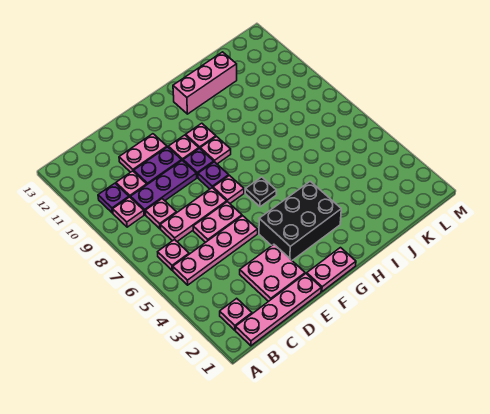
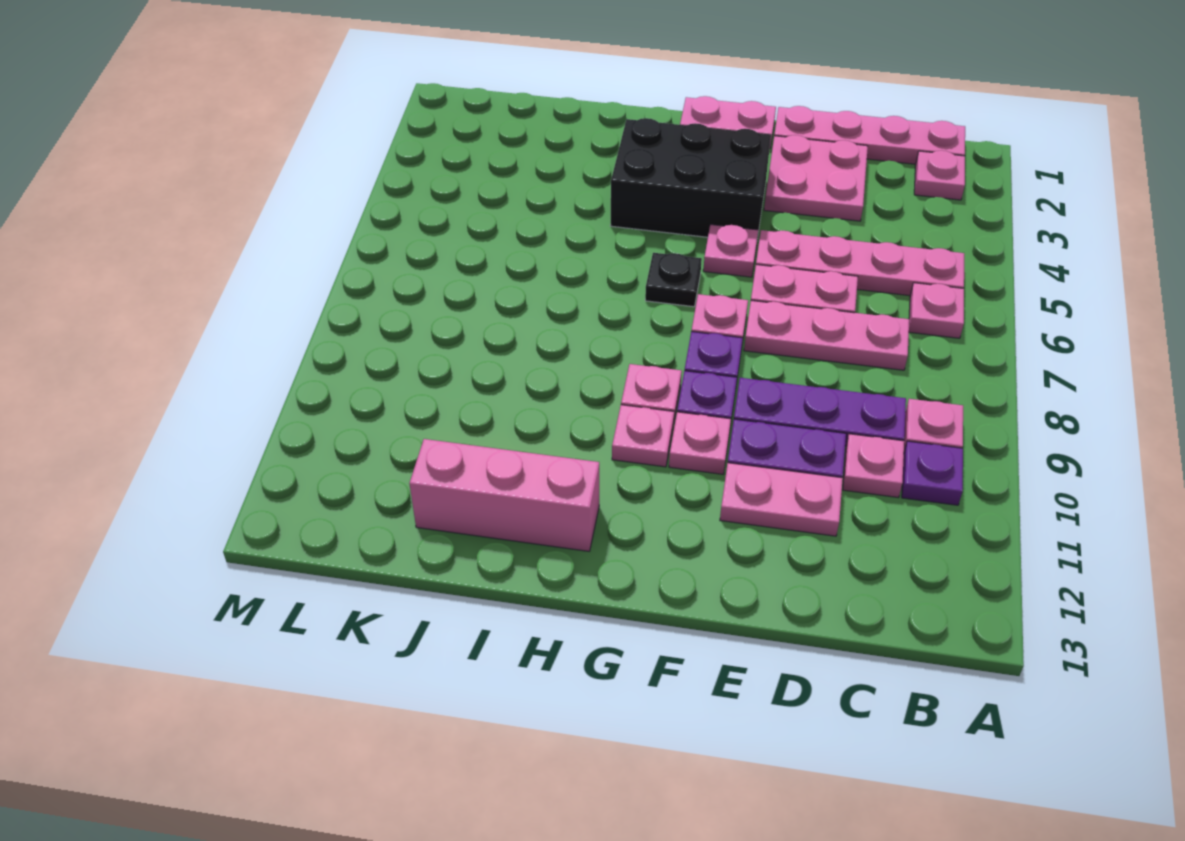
pink plate C8 level 1 -> pink plate F5 level 1

